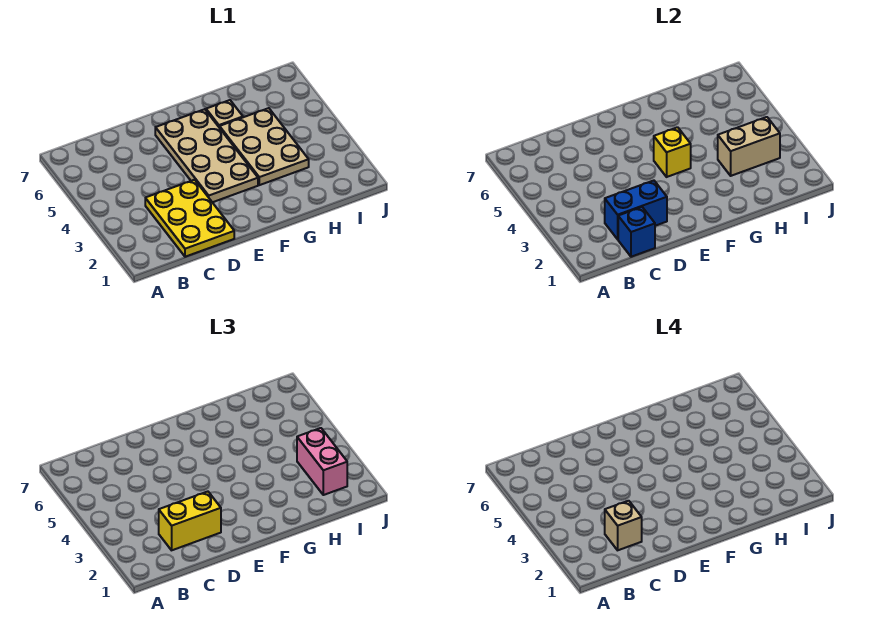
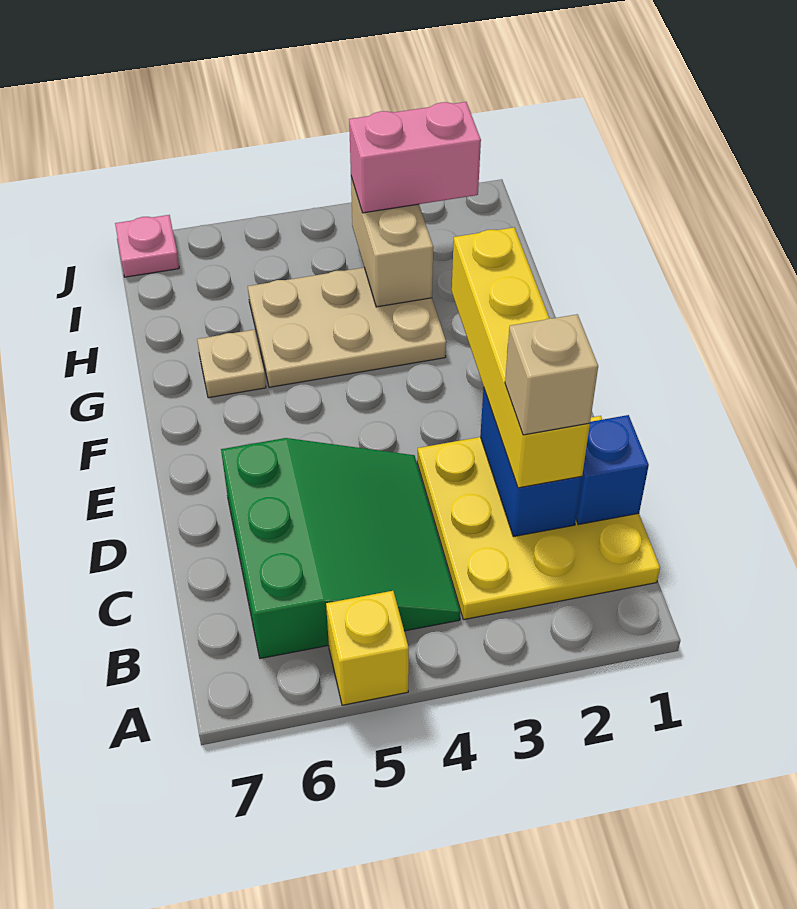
none -> green slope B4:D6 level 1 top 6
yellow plate C1:D3 level 1 -> yellow plate B1:D3 level 1
yellow brick C2:D2 level 3 -> yellow brick C2:F2 level 3
tan plate E3:F6 level 1 -> none
yellow brick F4 level 2 -> yellow brick A5 level 1
none -> pink plate J7 level 1

